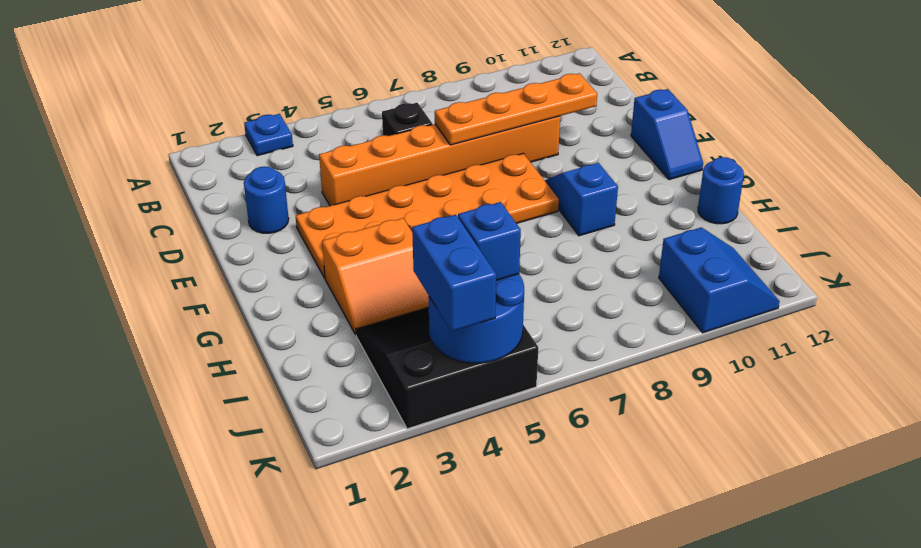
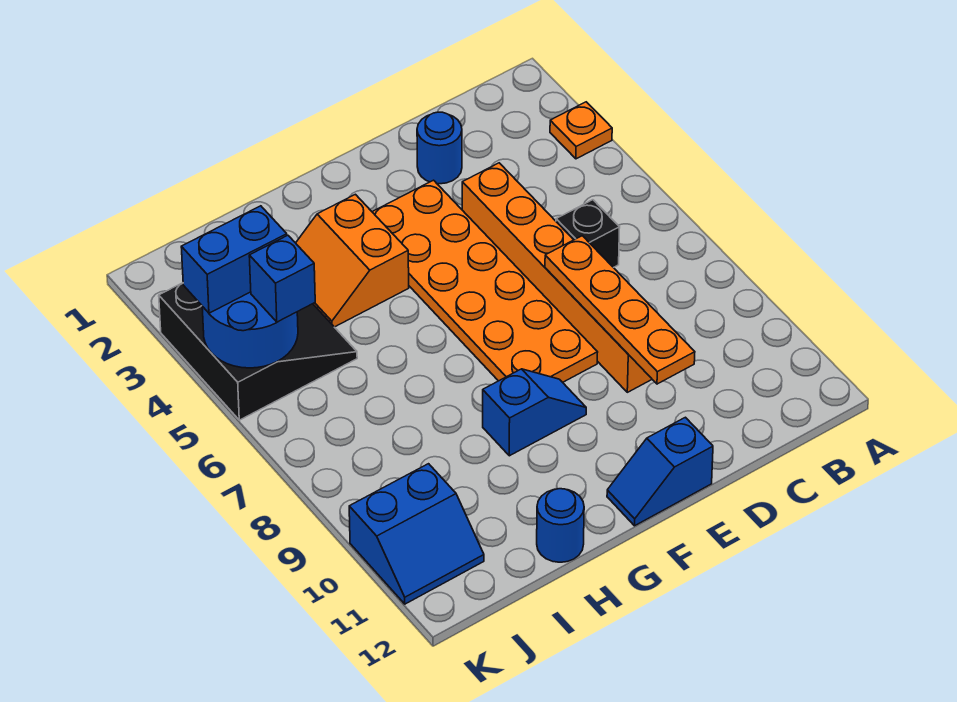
blue plate A3 level 1 -> orange plate A3 level 1

